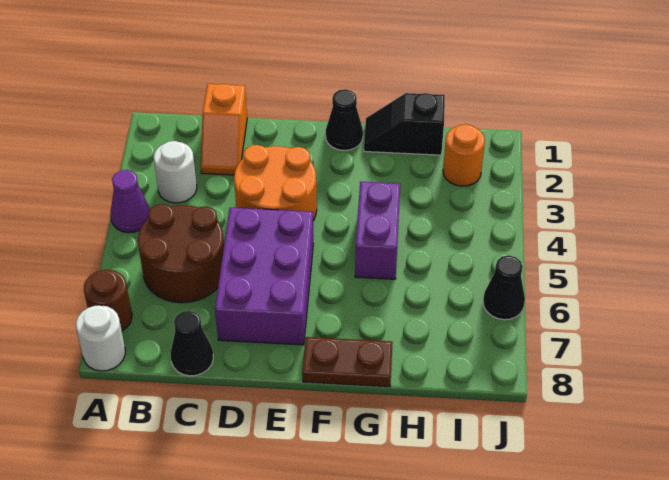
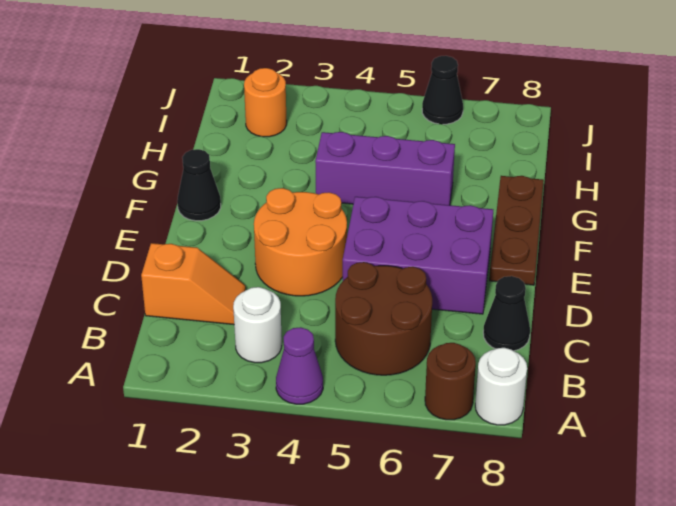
brown plate F8:G8 level 1 -> brown plate E8:G8 level 1
black slope G1:H1 level 1 top H -> none
purple brick G4:G5 level 1 -> purple brick G4:G6 level 1

